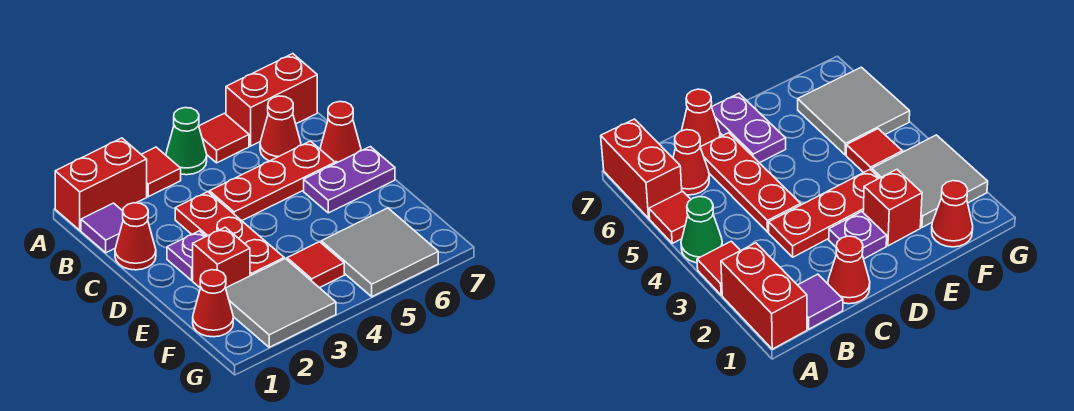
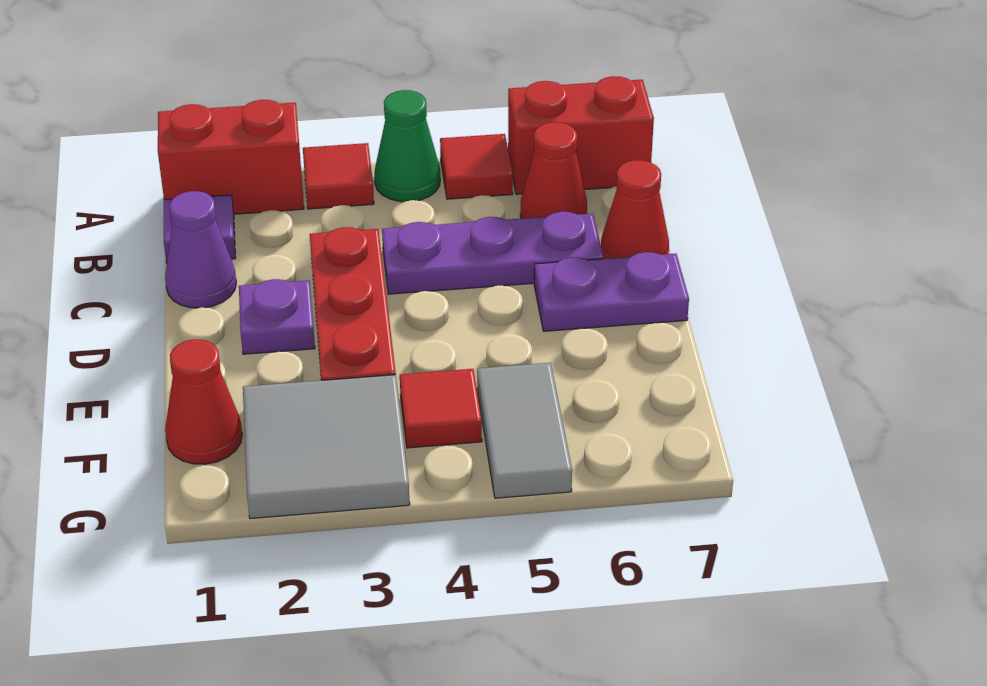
red cone C1 level 1 -> purple cone C1 level 1
red plate C4:C6 level 1 -> purple plate C4:C6 level 1
red brick E2 level 1 -> none
grey tile F5:G6 level 1 -> grey tile F5:G5 level 1

